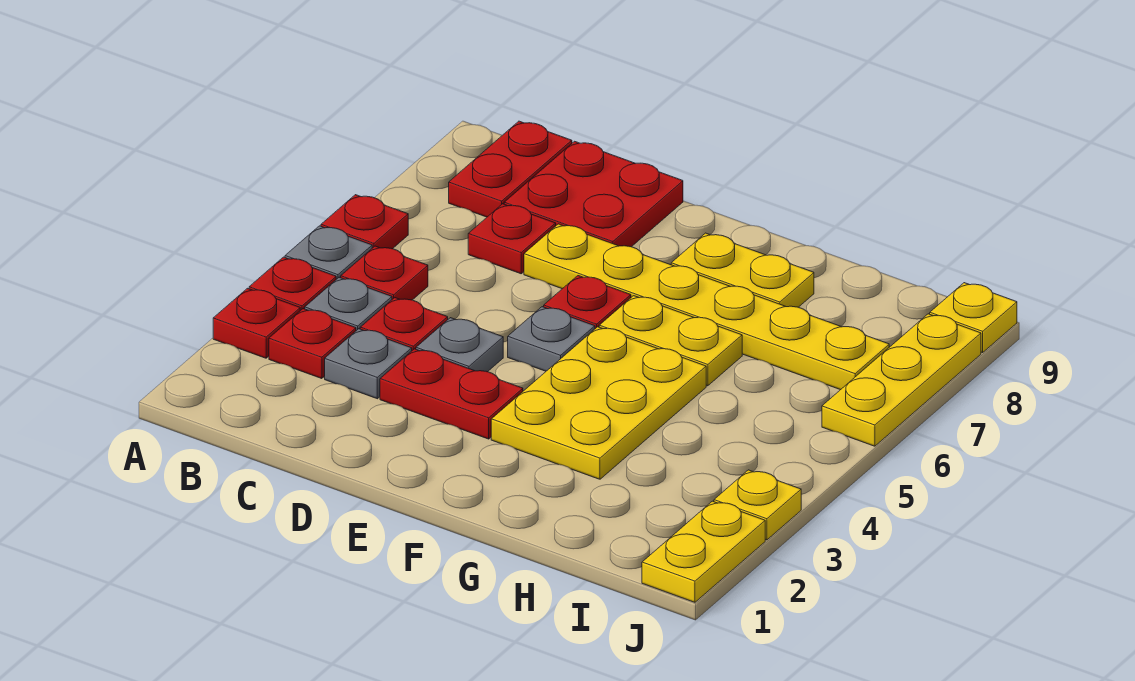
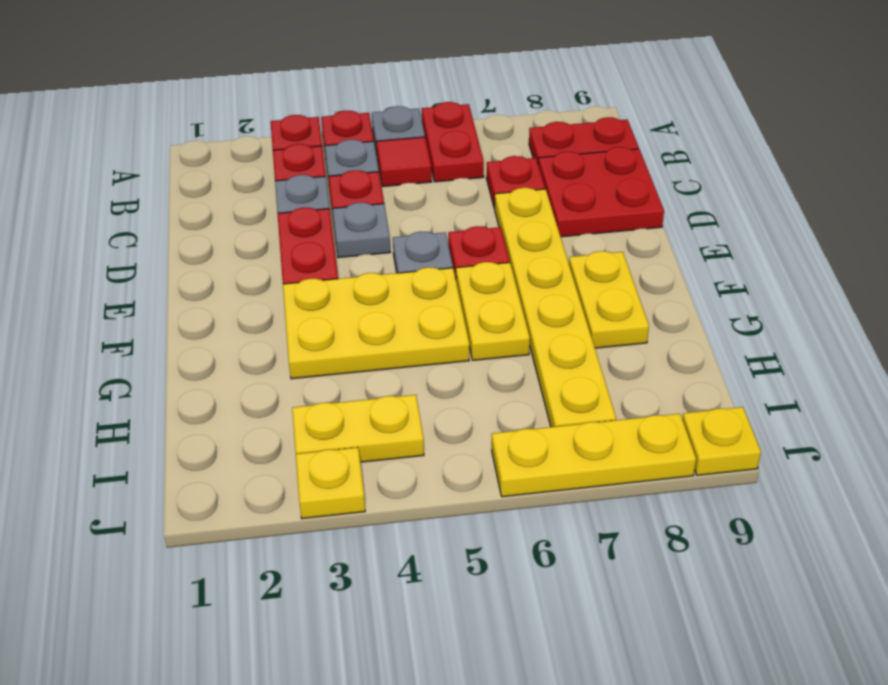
red plate A6 level 1 -> red plate A6:B6 level 1
red plate B5 level 1 -> red tile B5 level 1
yellow plate J1:J2 level 1 -> yellow plate I3:I4 level 1

